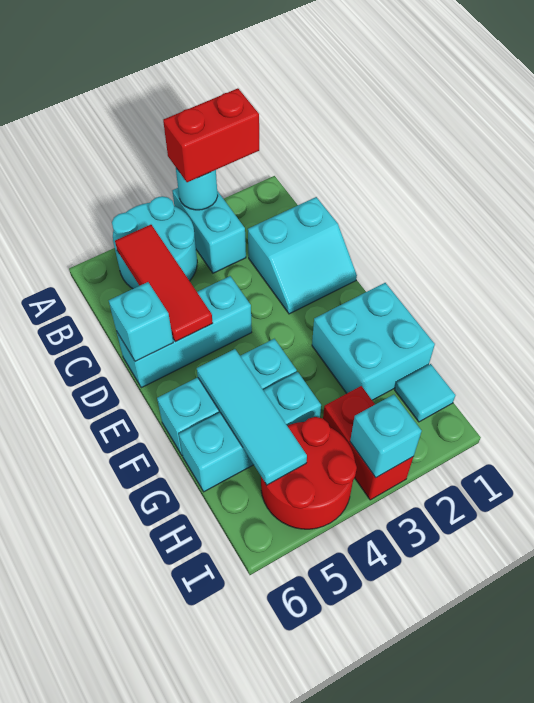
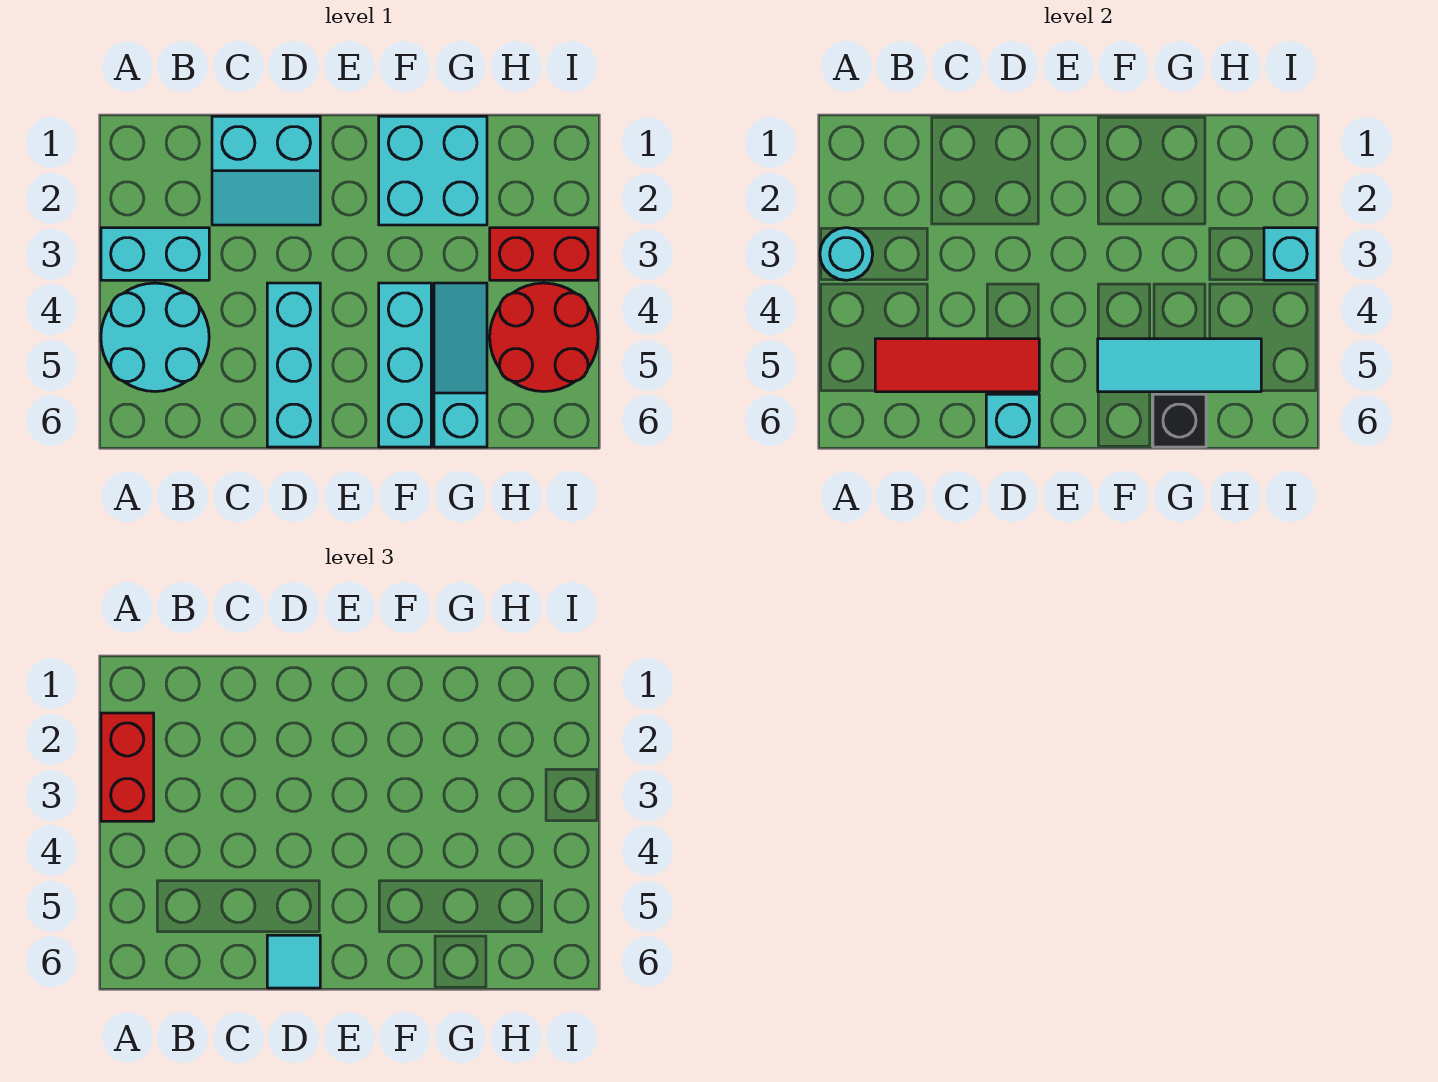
cyan slope C1:D2 level 1 top C -> cyan slope C1:D2 level 1 top 1
cyan brick G4:G6 level 1 -> cyan slope G4:G6 level 1 top 6
none -> black brick G6 level 2
cyan tile H1 level 1 -> cyan tile D6 level 3

